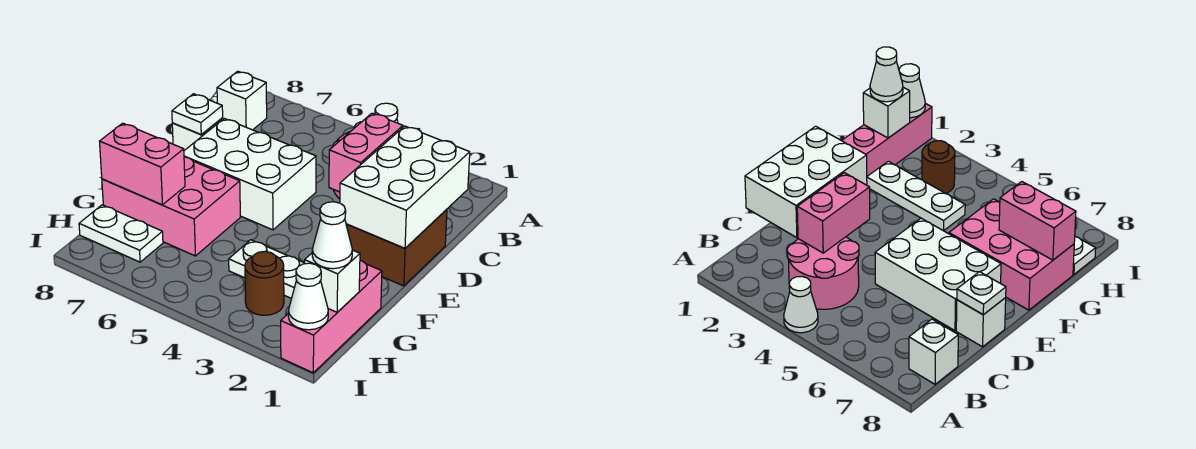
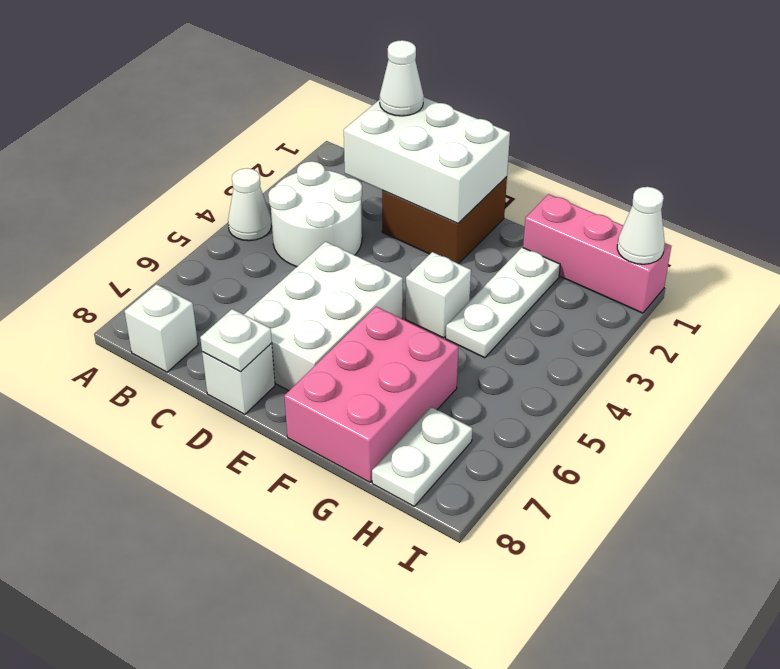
pink round brick B3:C4 level 1 -> white round brick B3:C4 level 1
pink brick C3:D3 level 2 -> none
pink brick G7:G8 level 2 -> none
white brick H1 level 2 -> white brick F4 level 1
white cone H1 level 3 -> white cone C1 level 3
brown round brick H3 level 1 -> none

